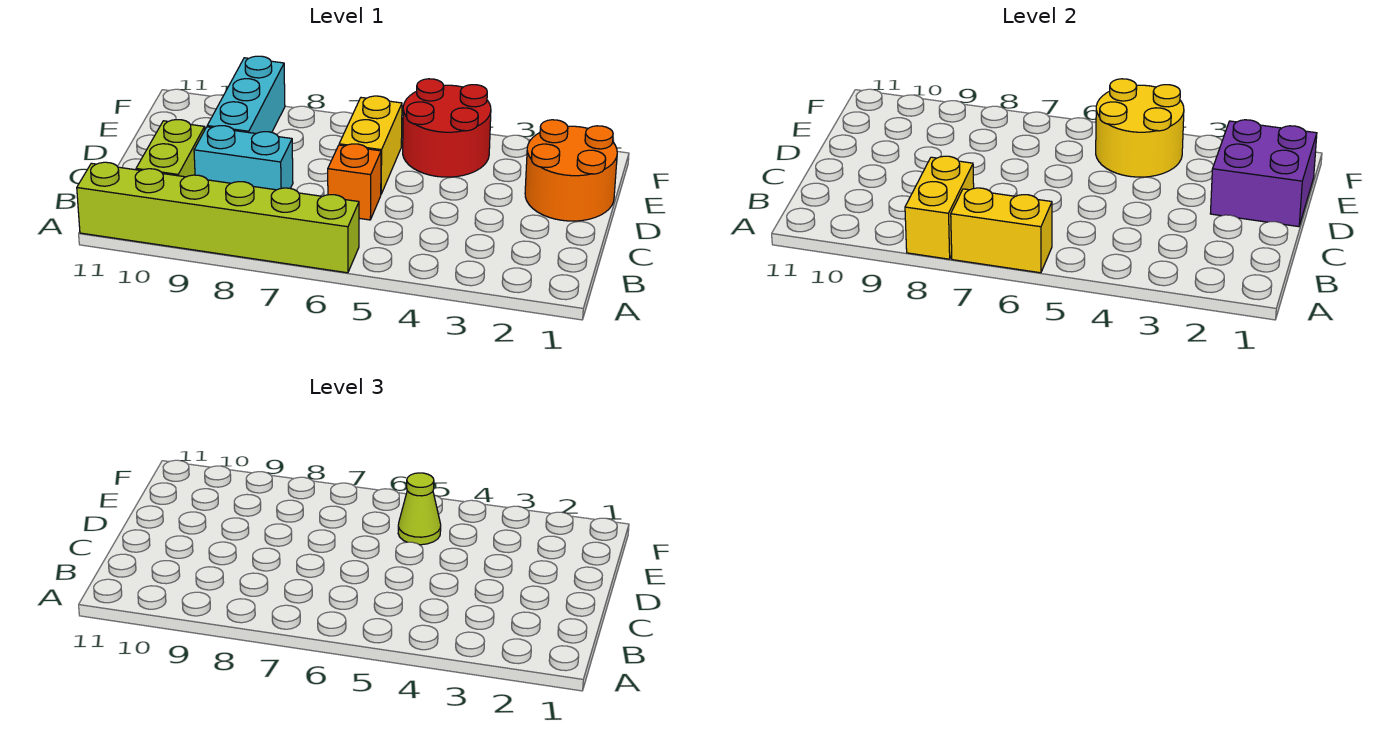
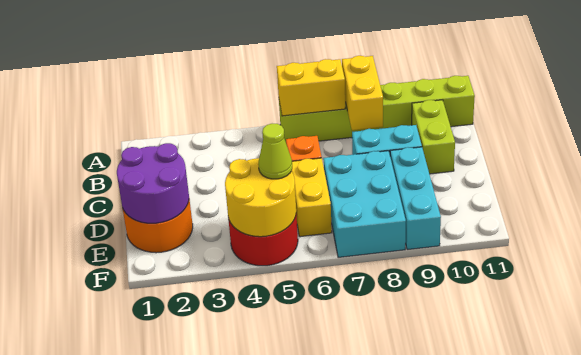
purple brick D1:E2 level 2 -> purple round brick D1:E2 level 2
none -> cyan brick D7:F8 level 1

